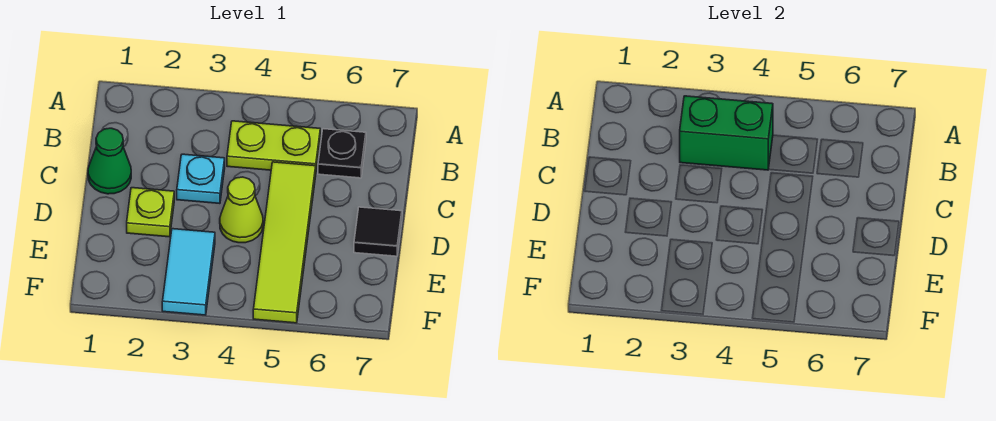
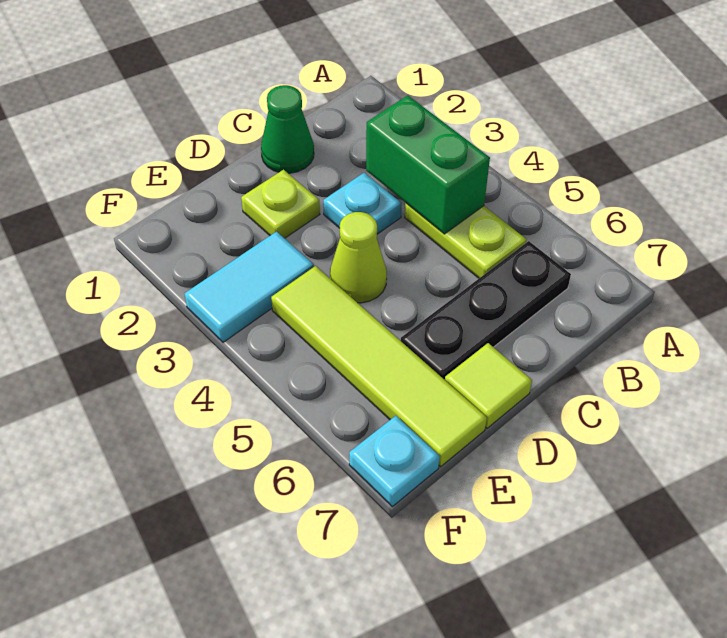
black plate B6 level 1 -> black plate B6:D6 level 1
lime tile C5:F5 level 1 -> lime tile E4:E7 level 1
black tile D7 level 1 -> lime tile D7 level 1
none -> cyan plate F7 level 1

